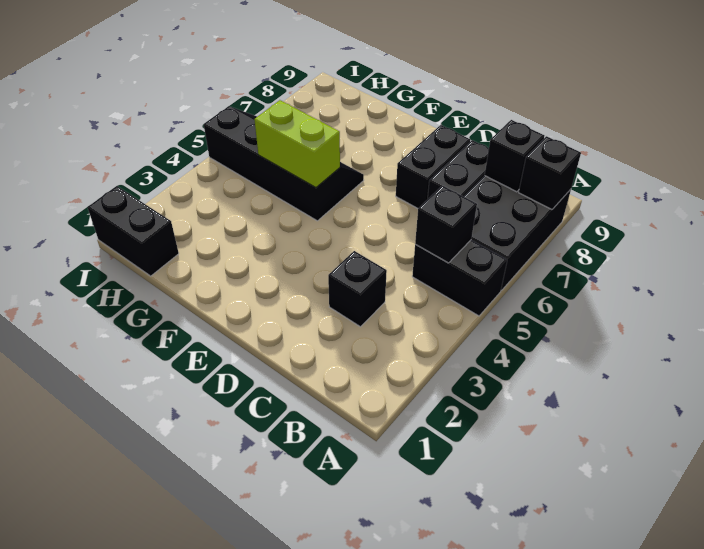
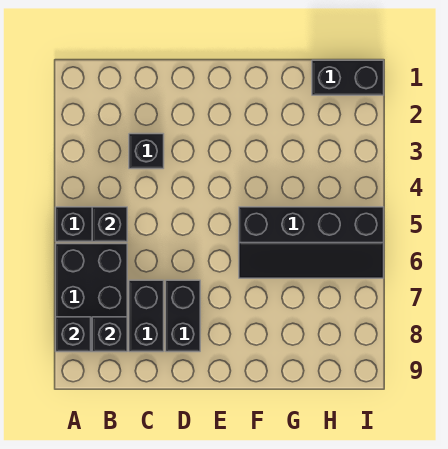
lime brick F5:G5 level 2 -> none

